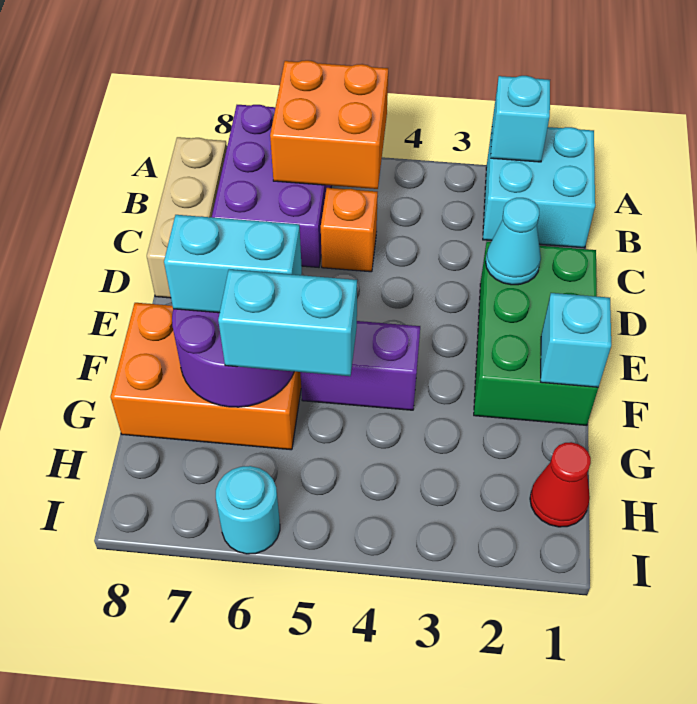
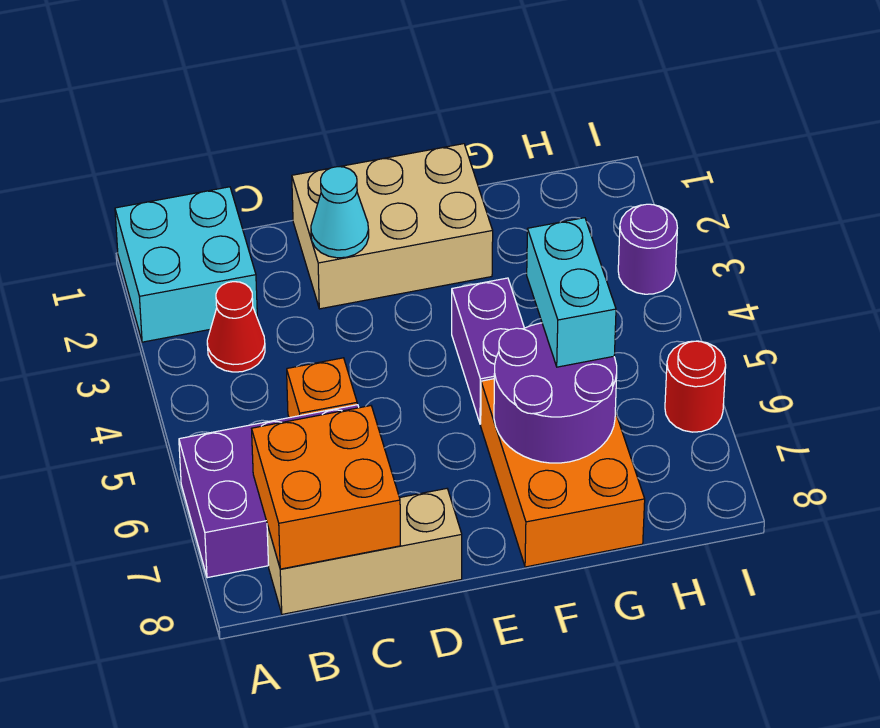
cyan brick A2 level 2 -> none
orange brick A5:B6 level 2 -> orange brick B7:C8 level 2
green brick D1:F2 level 1 -> tan brick D1:F2 level 1
cyan brick F1 level 2 -> none
cyan brick F6:F7 level 3 -> none
red cone H1 level 1 -> red cone B3 level 1
none -> purple round brick I3 level 1
cyan round brick I6 level 1 -> red round brick I6 level 1

